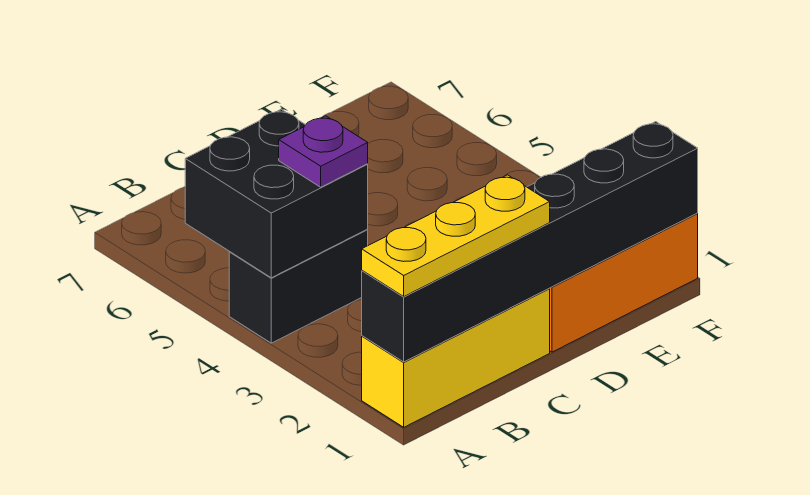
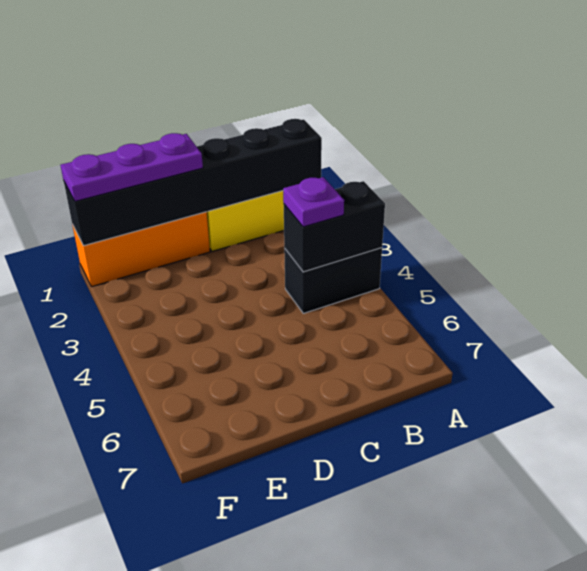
yellow plate A1:C1 level 3 -> none
black brick A4:B5 level 2 -> black brick A4:B4 level 2
none -> purple plate D1:F1 level 3

